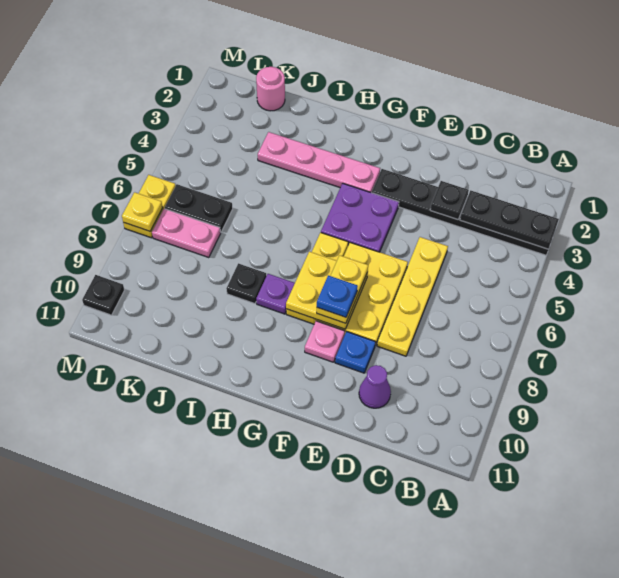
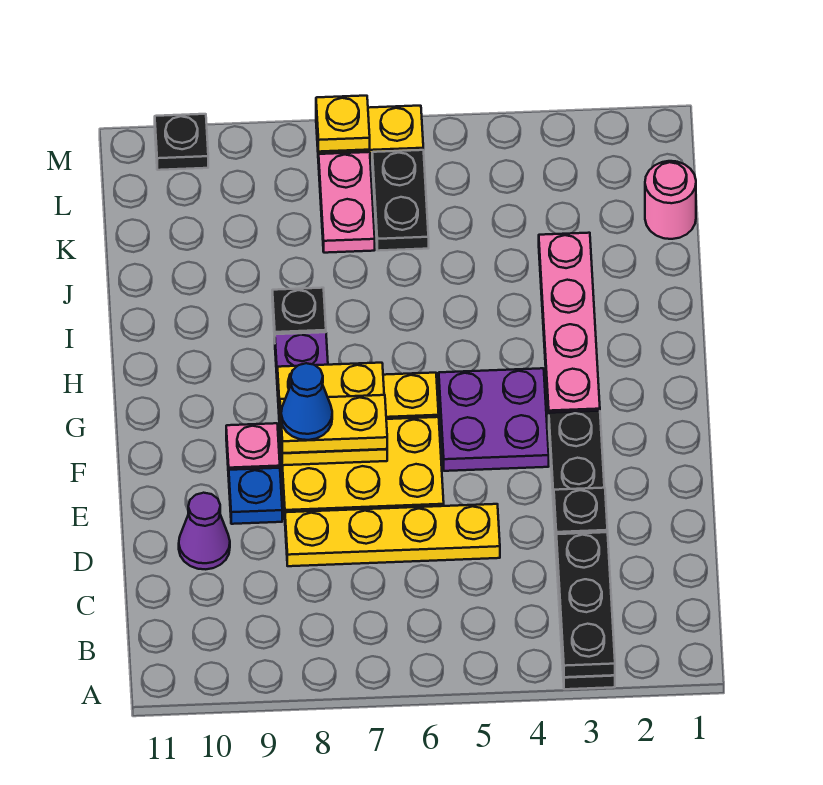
blue plate F8 level 4 -> blue cone F8 level 4

